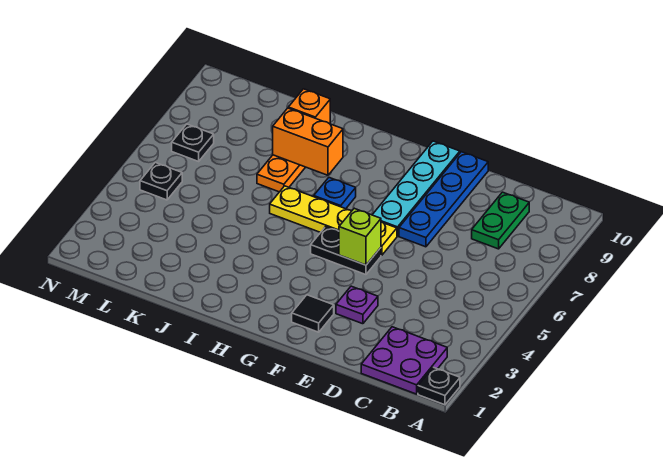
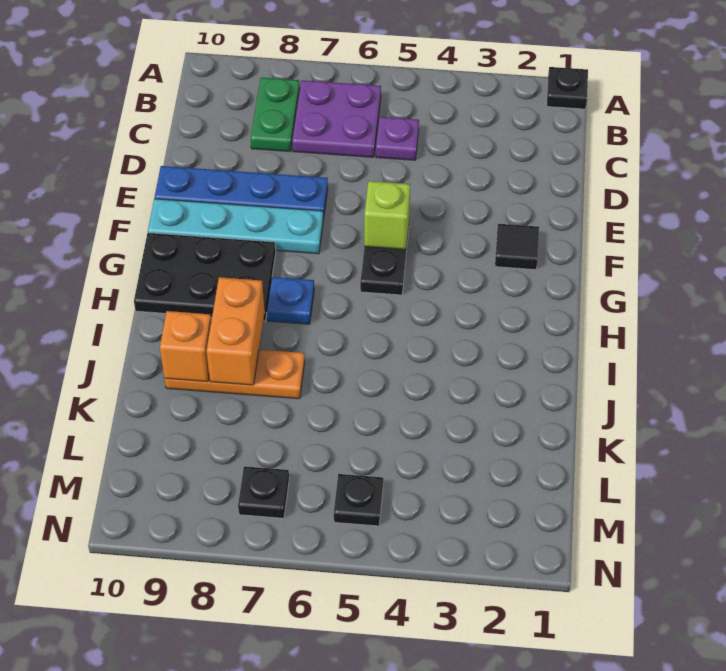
purple plate B1:C2 level 1 -> purple plate B6:C7 level 1
green plate C8:C9 level 1 -> green plate B8:C8 level 1
purple plate E3 level 1 -> purple plate C5 level 1
yellow plate F6:I6 level 1 -> none
none -> black plate G8:H10 level 1

